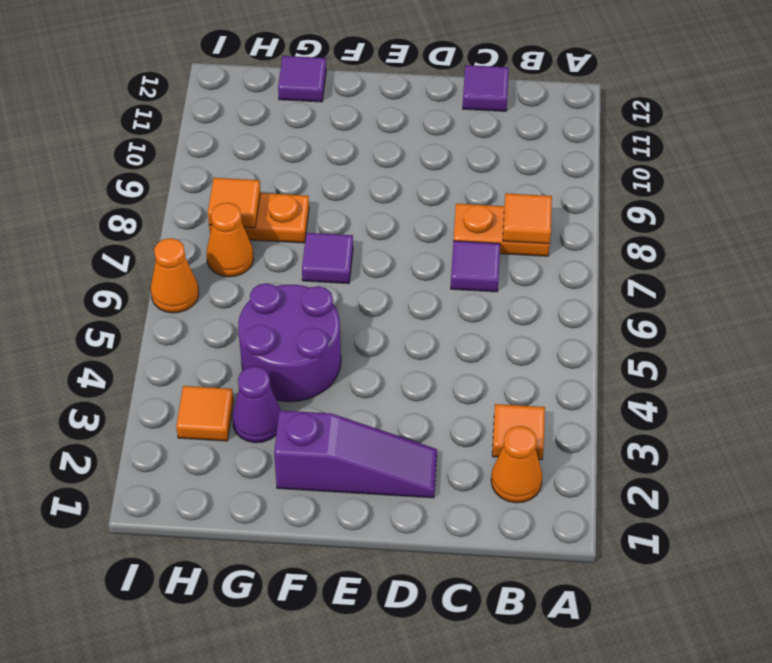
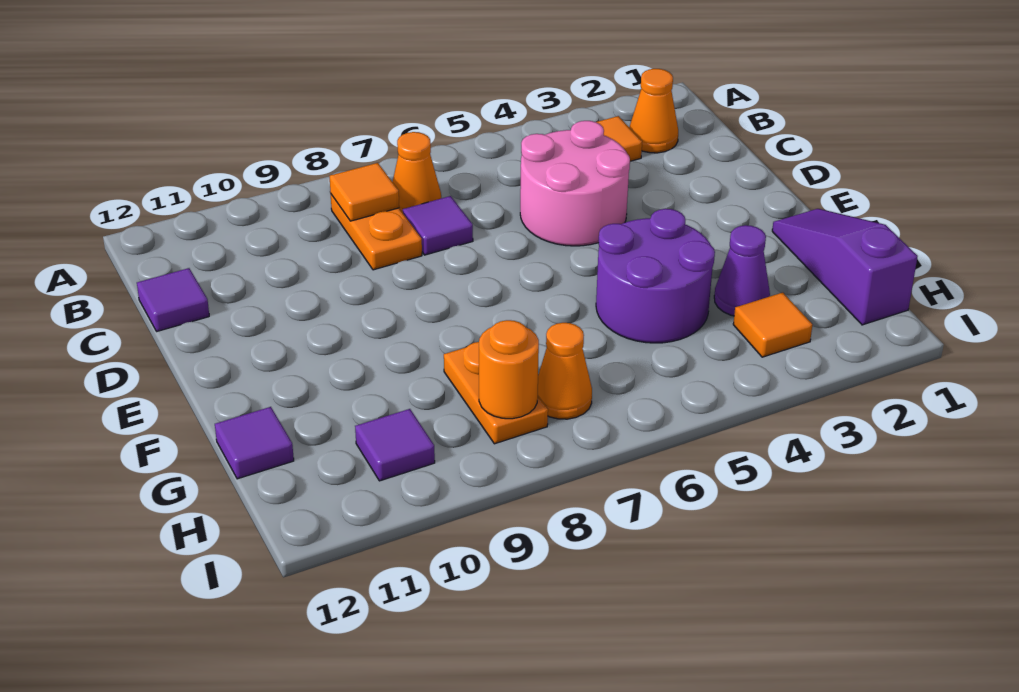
none -> pink round brick C4:D5 level 1
purple slope D2:F2 level 1 top F -> purple slope F1:H1 level 1 top H
purple tile F7 level 1 -> purple tile H10 level 1
orange tile H8 level 2 -> orange round brick H8 level 2
orange cone I6 level 1 -> orange cone B7 level 1

